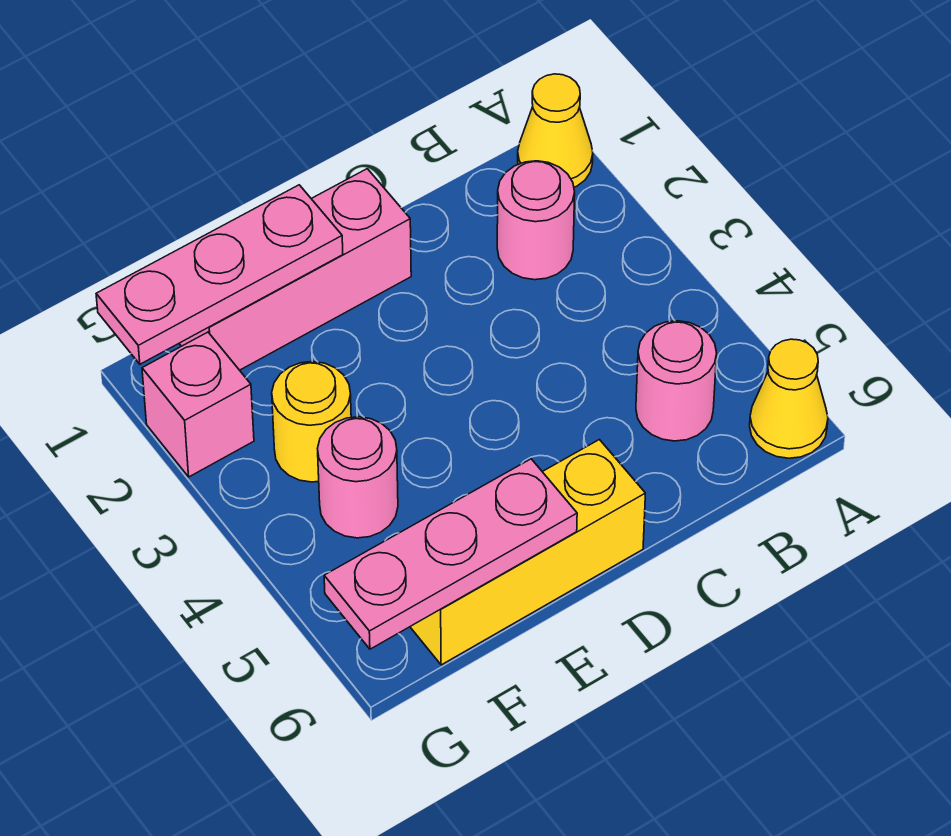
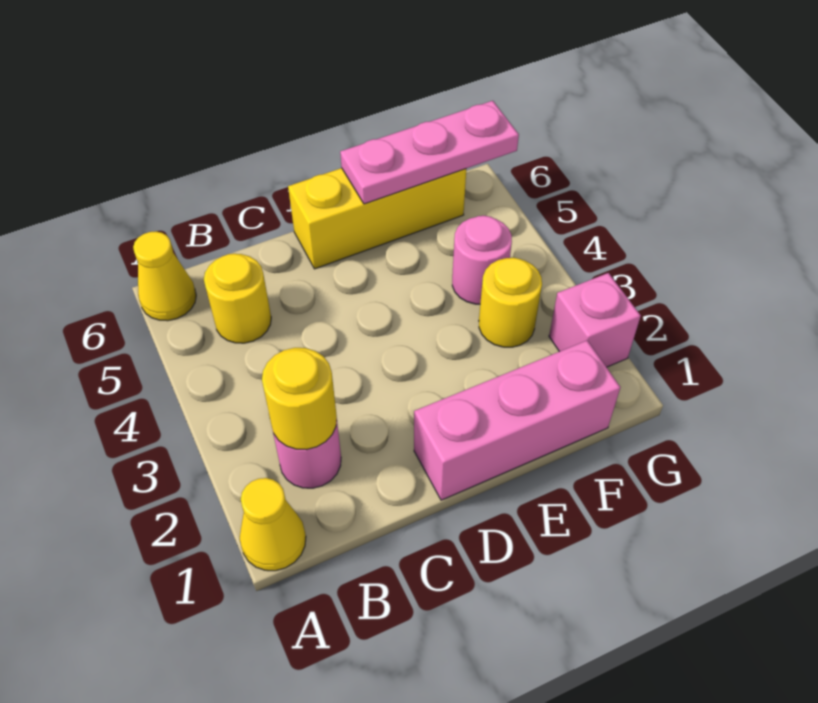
none -> yellow round brick B2 level 2
pink round brick B5 level 1 -> yellow round brick B5 level 1
pink plate E1:G1 level 2 -> none

